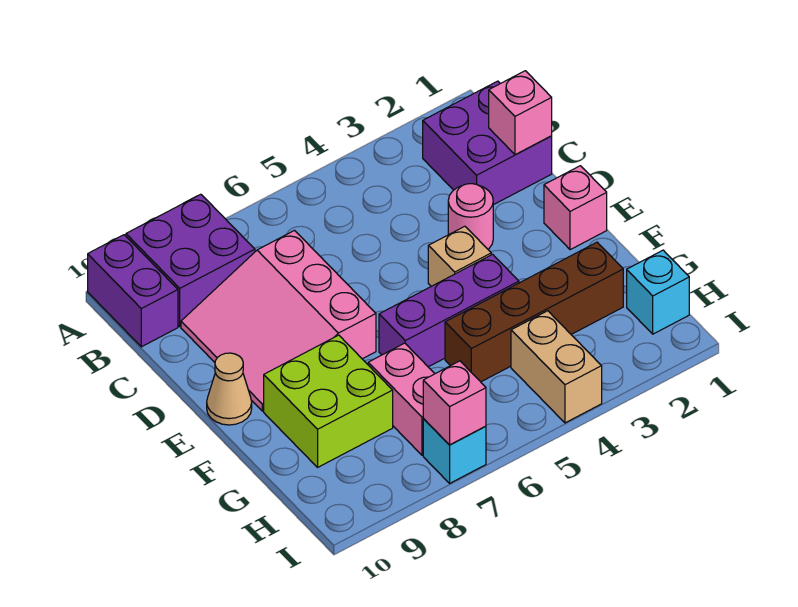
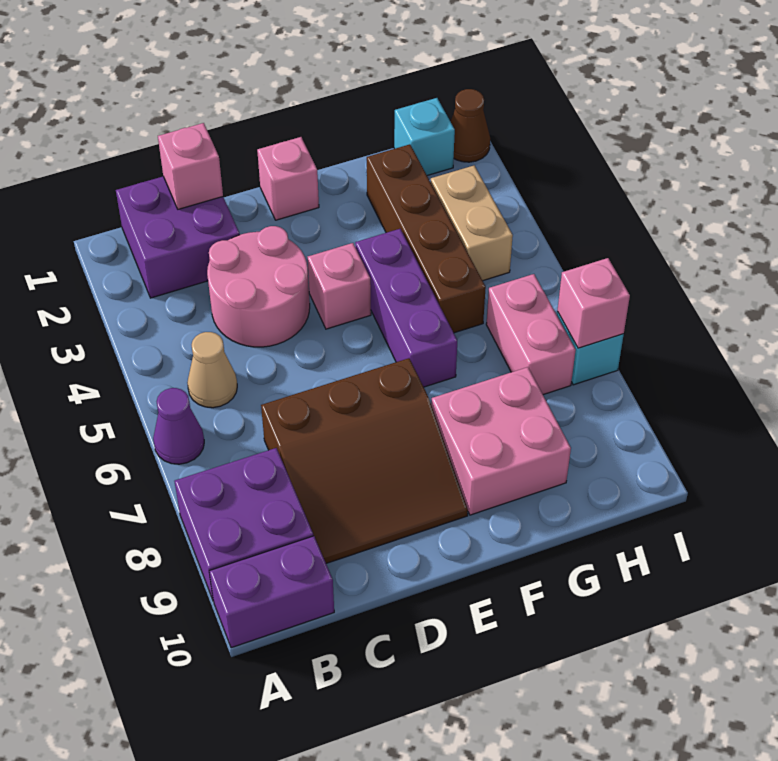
none -> purple cone A6 level 1
pink slope C7:E9 level 1 top 7 -> brown slope C7:E9 level 1 top 7
pink round brick D3 level 1 -> pink round brick C3:D4 level 1
tan brick E4 level 1 -> pink brick E4 level 1
tan cone E10 level 1 -> tan cone B5 level 1
lime brick F8:G9 level 1 -> pink brick F8:G9 level 1
pink brick G7:H7 level 1 -> pink brick H6:H7 level 1
tan brick H4:I4 level 1 -> tan brick H3:H4 level 1
none -> brown cone I1 level 1

